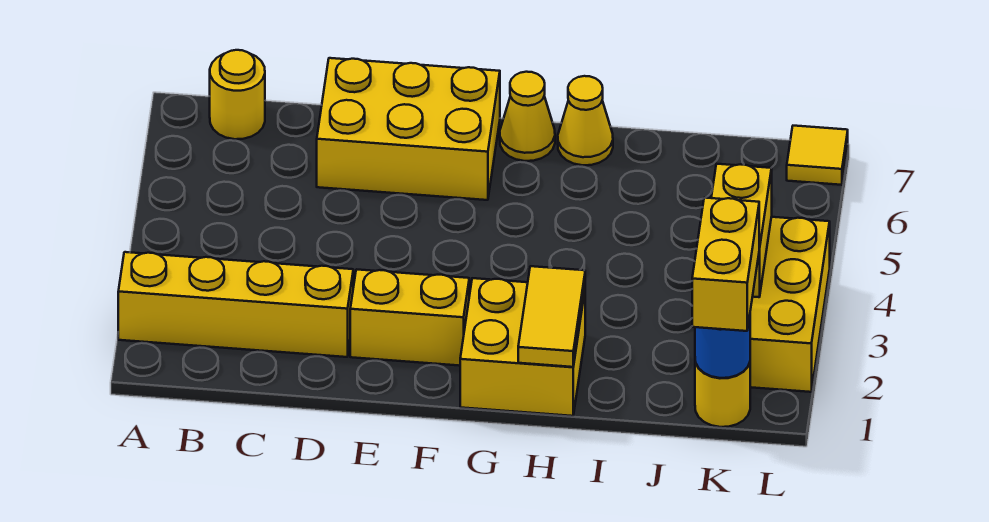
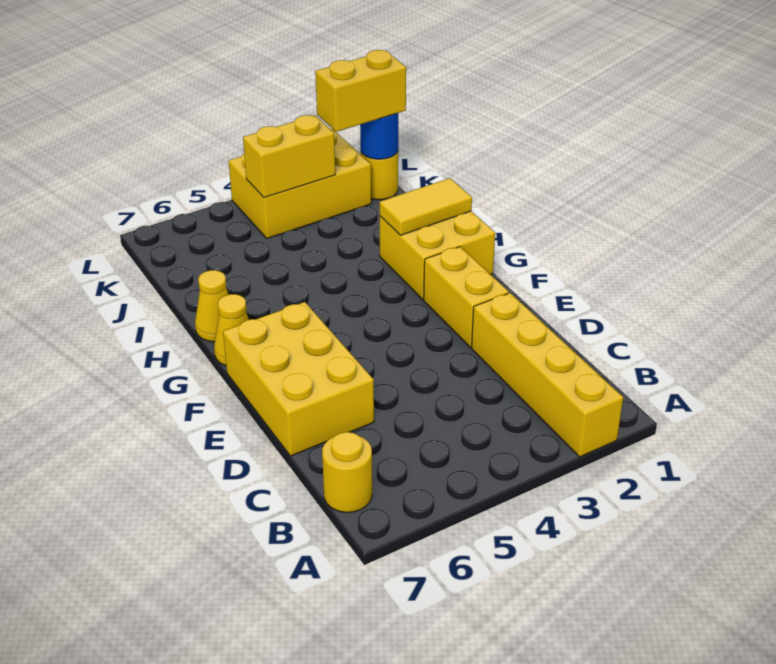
yellow tile L7 level 1 -> none

